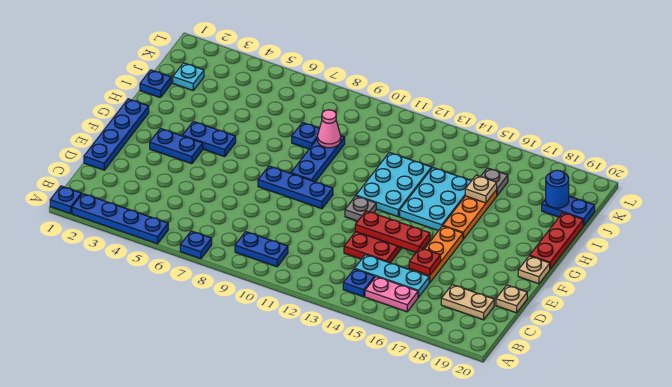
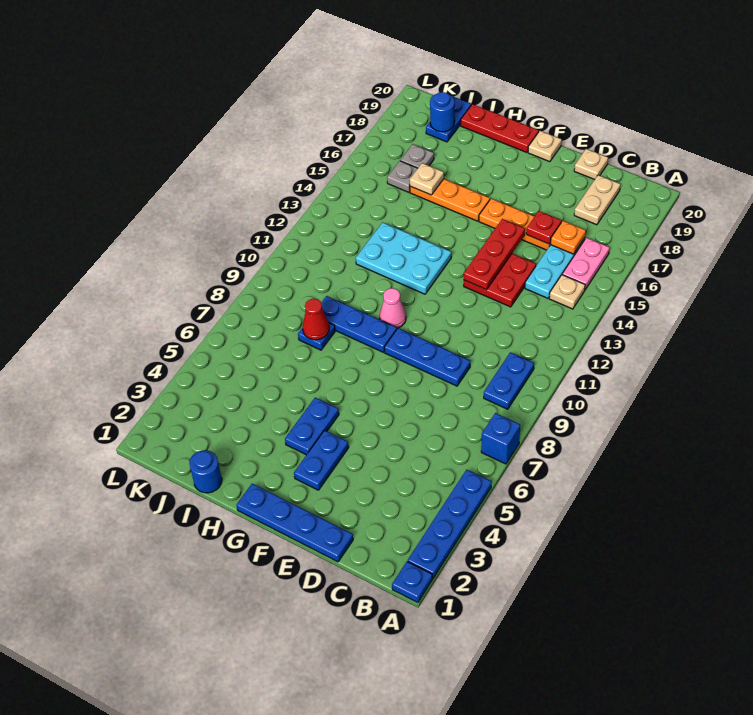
blue plate A7 level 1 -> blue brick A7 level 1
blue plate B14 level 1 -> tan plate B14 level 1
none -> orange plate C16 level 2
blue plate F8:F10 level 1 -> blue plate D9:F9 level 1
grey plate F12 level 1 -> grey plate J17 level 1
cyan plate G14:I15 level 1 -> none
blue plate I1 level 1 -> blue round brick I1 level 1
none -> red cone I8 level 2
pink cone I9 level 2 -> pink cone G10 level 1
cyan plate J2 level 1 -> none

